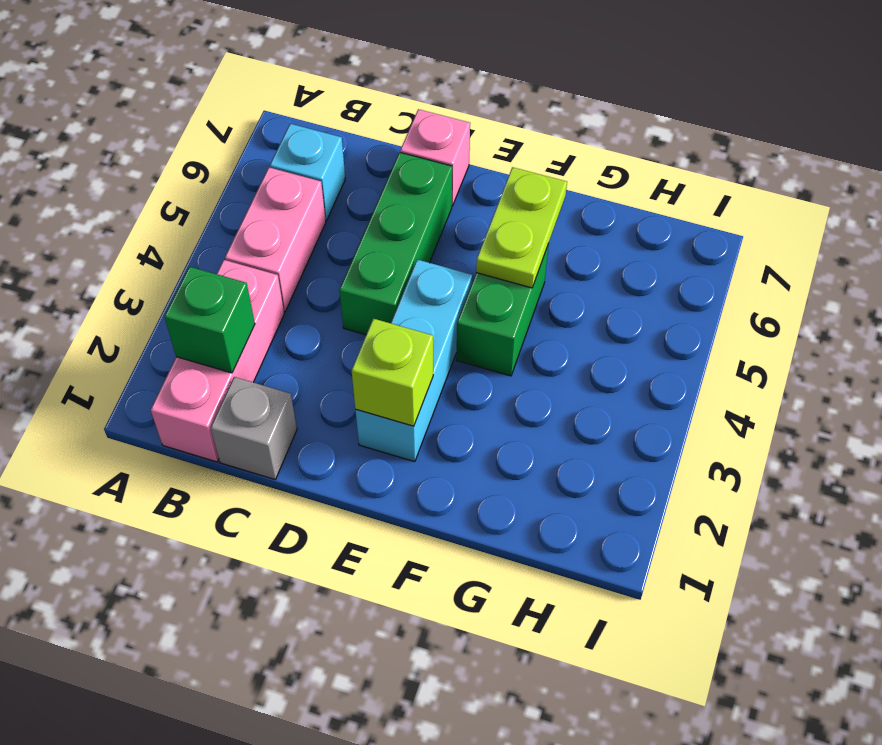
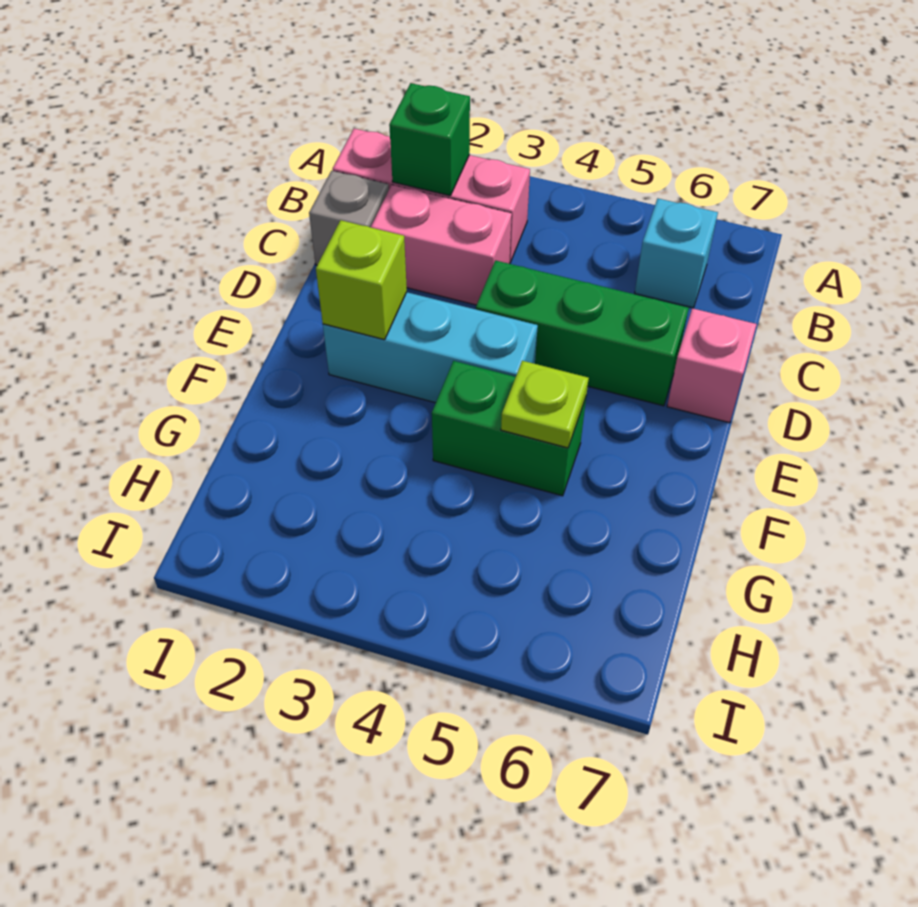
pink brick B4:B5 level 1 -> pink brick C2:C3 level 1
lime plate F5:F6 level 2 -> lime plate F5 level 2

